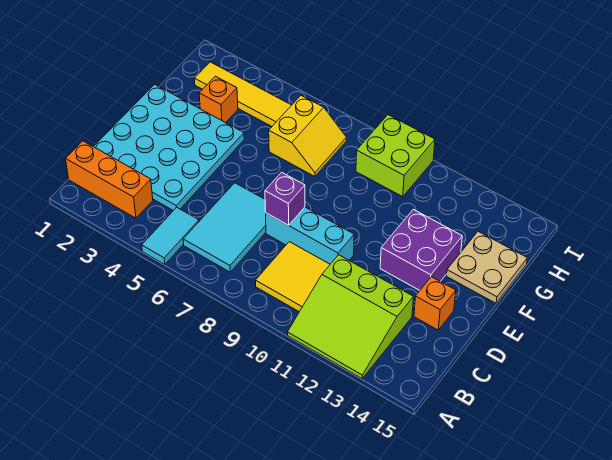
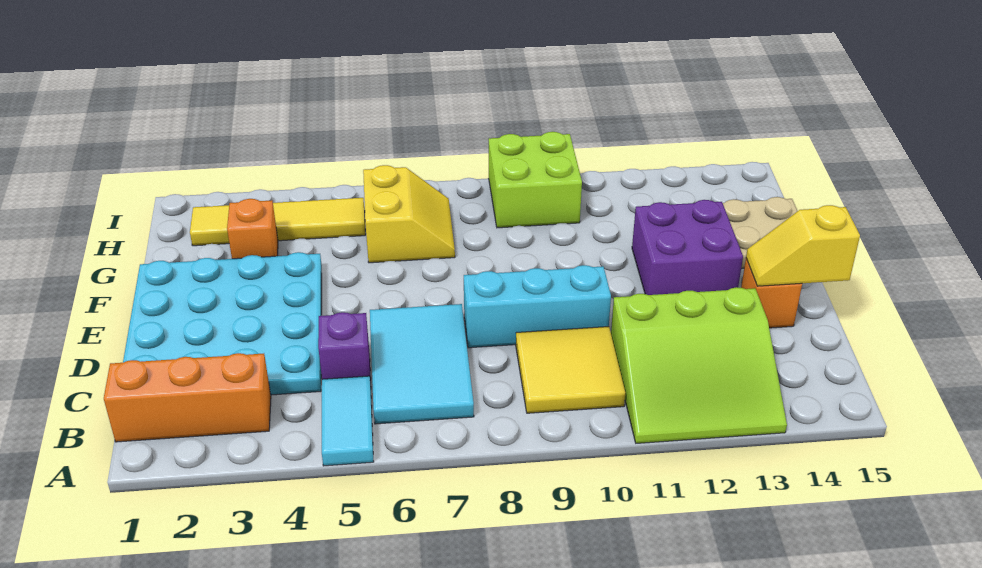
purple brick D8 level 2 -> purple brick C5 level 1
none -> yellow slope D14:D15 level 2 top 15

